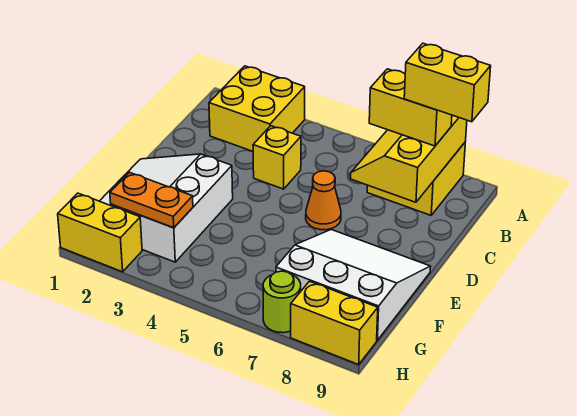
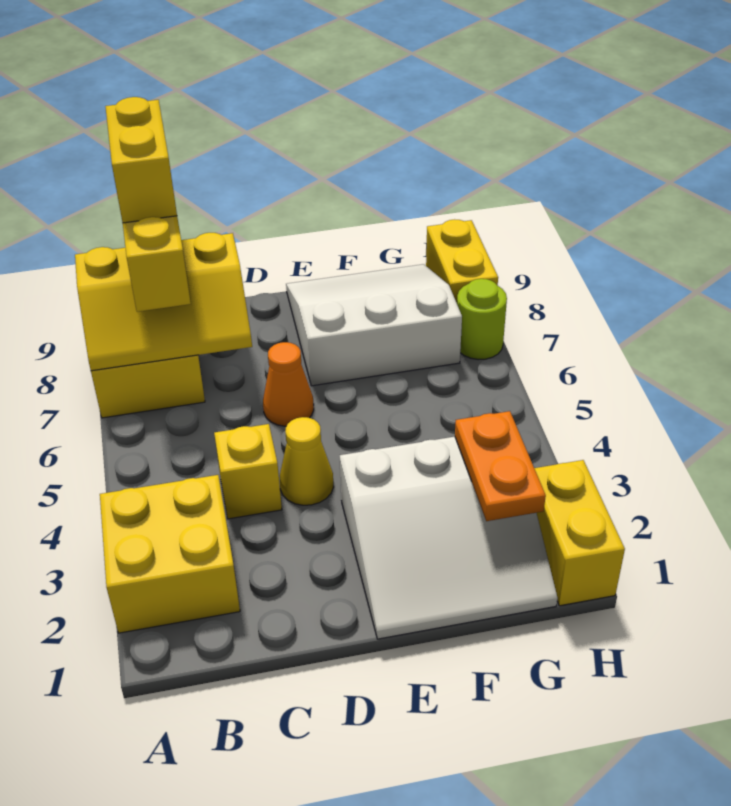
none -> yellow cone D4 level 1
white slope E7:G9 level 1 top G -> white slope E7:G9 level 1 top 7

